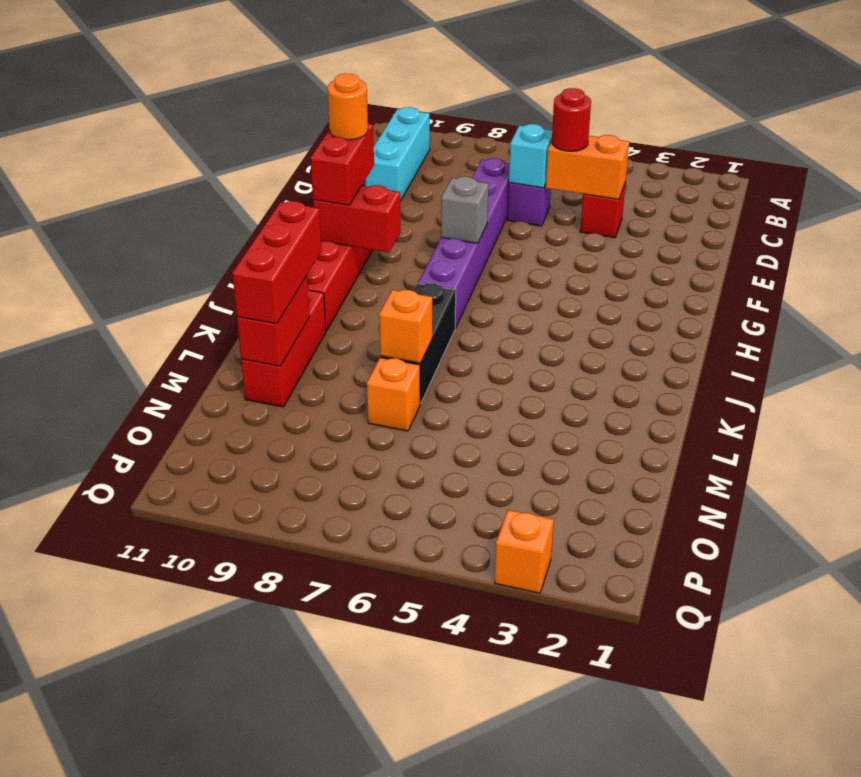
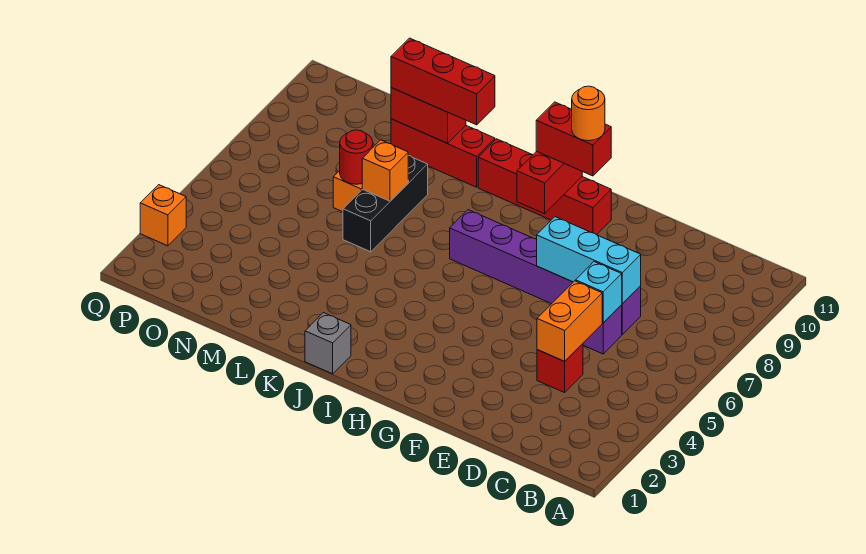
cyan brick B10:D10 level 1 -> cyan brick D7:F7 level 2
red round brick D5 level 3 -> red round brick M7 level 2
grey brick G7 level 2 -> grey brick J1 level 1
black brick J7:L7 level 1 -> black brick L6:L8 level 1

